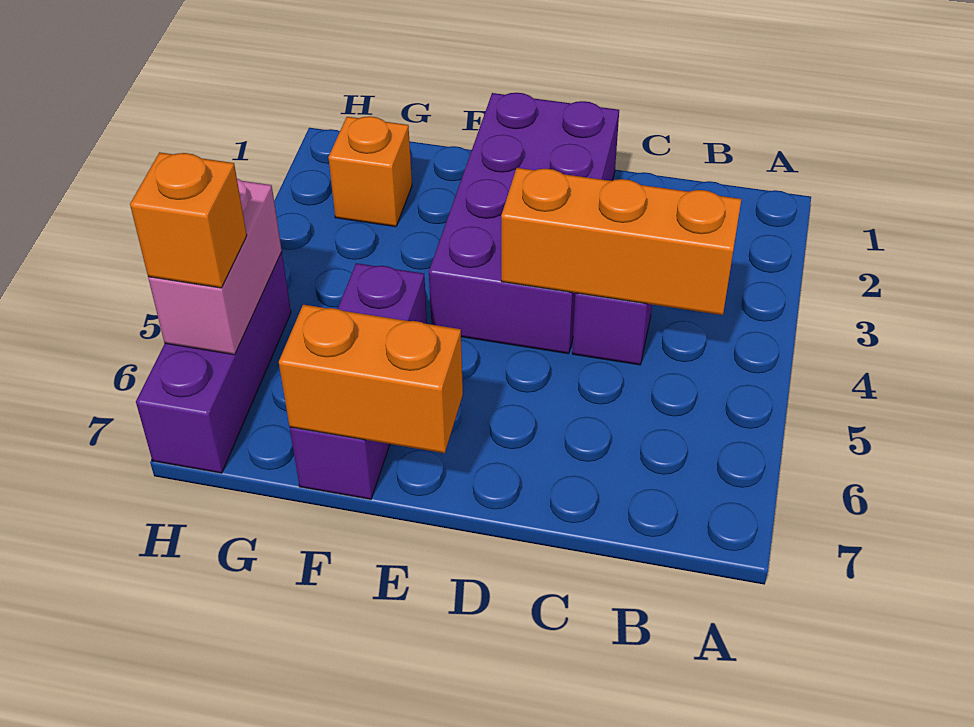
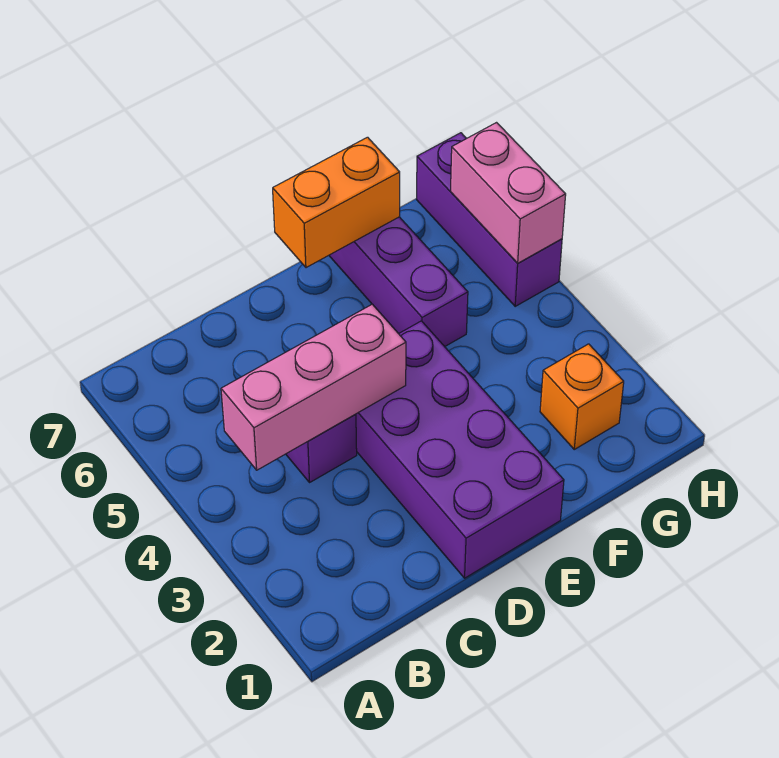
orange brick B4:D4 level 2 -> pink brick B4:D4 level 2
orange brick H6 level 3 -> none

